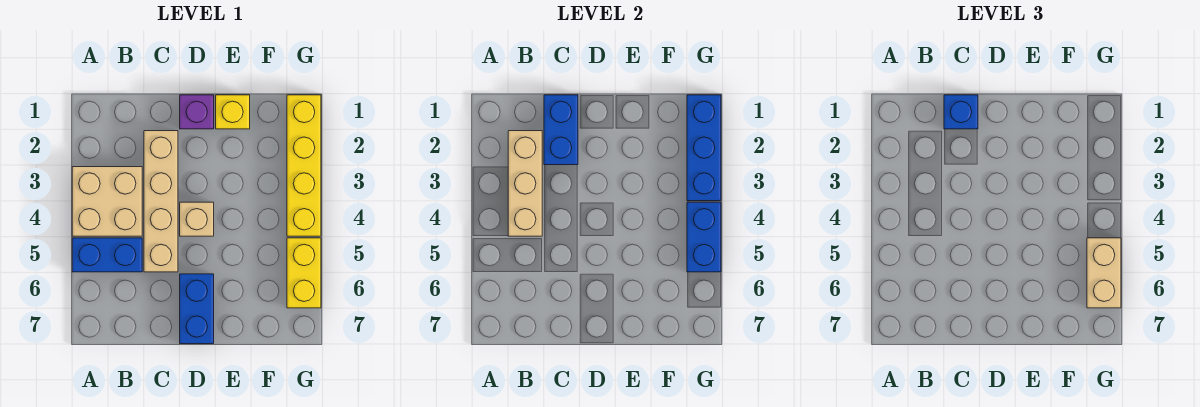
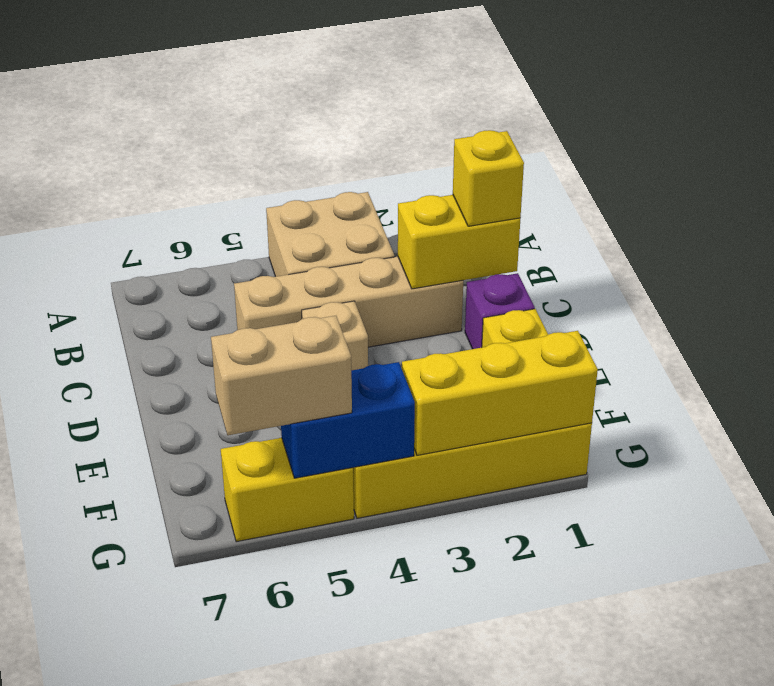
blue brick A5:B5 level 1 -> none
tan brick B2:B4 level 2 -> none
blue brick C1:C2 level 2 -> yellow brick C1:C2 level 2
blue brick C1 level 3 -> yellow brick C1 level 3
blue brick D6:D7 level 1 -> none
blue brick G1:G3 level 2 -> yellow brick G1:G3 level 2

